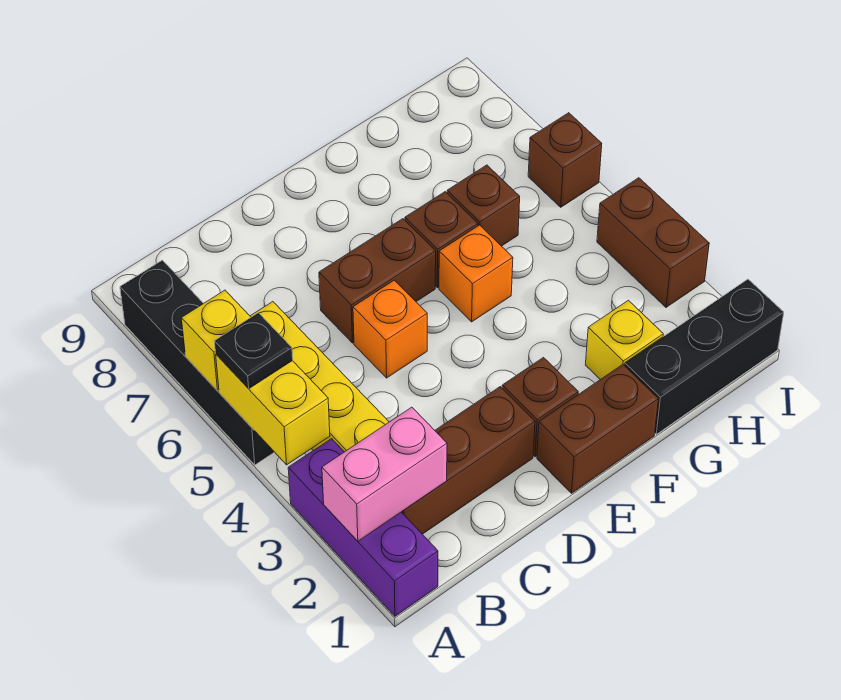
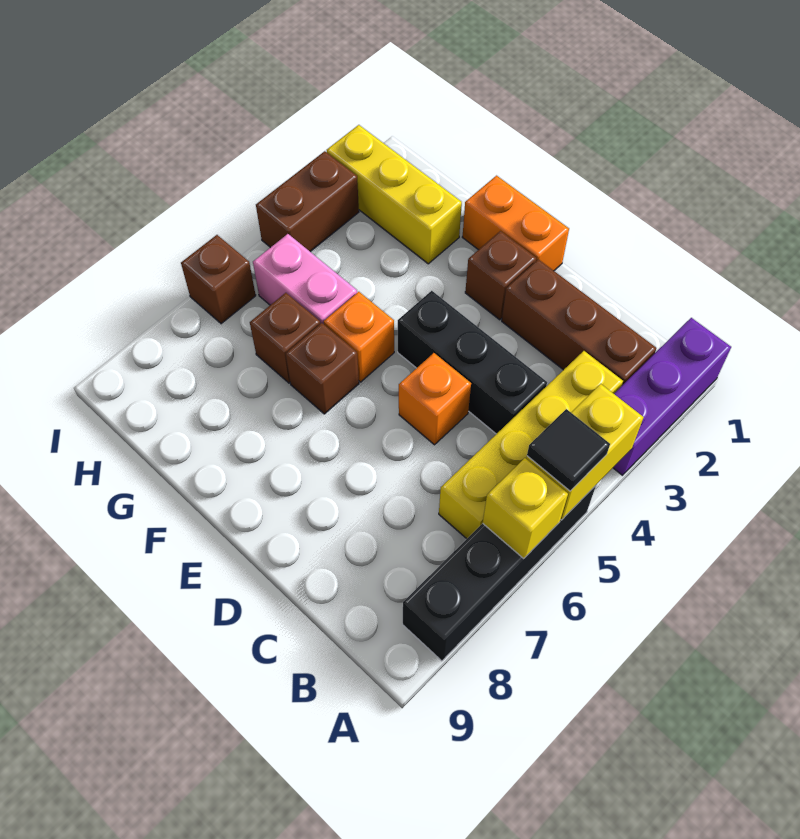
pink brick A2:B2 level 2 -> pink brick G5:H5 level 1
black plate A5 level 3 -> black tile A5 level 3
brown brick D6:E6 level 1 -> none
brown brick E1:F1 level 1 -> orange brick E1:F1 level 1
black brick G1:I1 level 1 -> black brick C4:E4 level 1
yellow brick G2 level 1 -> yellow brick G2:I2 level 1

